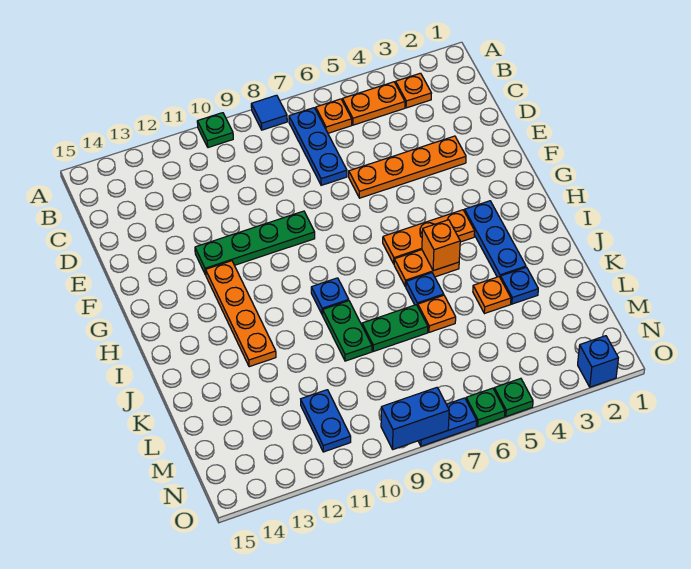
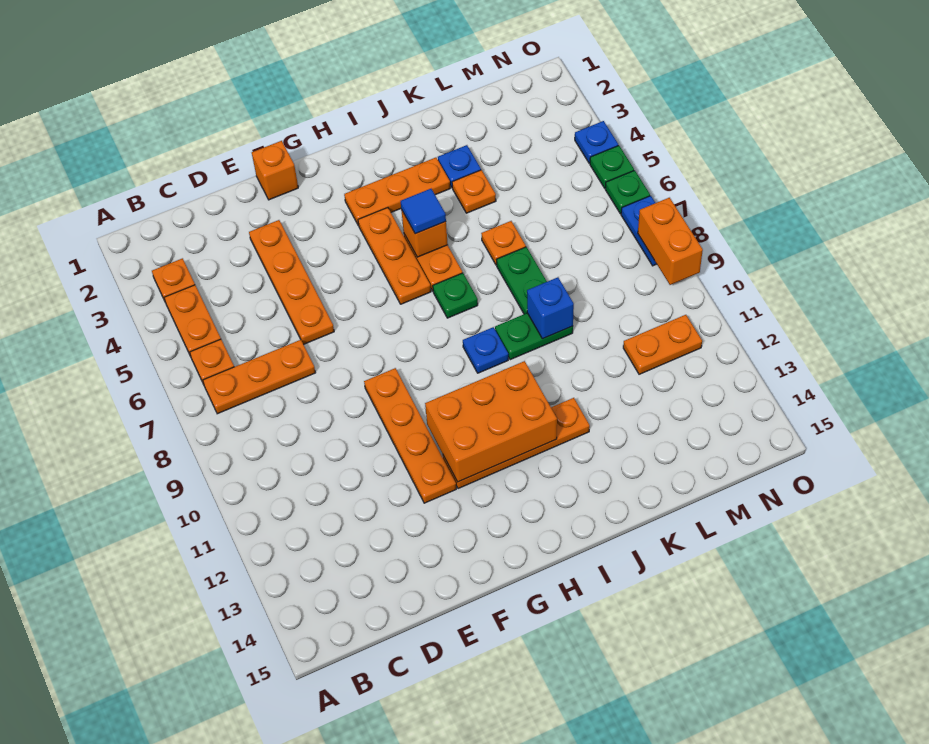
blue tile A8 level 1 -> blue tile I5 level 3
green plate A10 level 1 -> green plate I7 level 1
blue plate B7:D7 level 1 -> orange plate B7:D7 level 1
none -> orange brick F1 level 1
green plate F9:F12 level 1 -> orange plate F9:F12 level 1
none -> orange brick G11:I12 level 2
blue plate H3:J3 level 1 -> orange plate H3:J3 level 1
blue plate J6 level 1 -> blue plate O4 level 1
blue plate M11:N11 level 1 -> orange plate M11:N11 level 1
blue brick O2 level 1 -> blue brick K9 level 2
blue brick O8:O9 level 2 -> orange brick O8:O9 level 2

